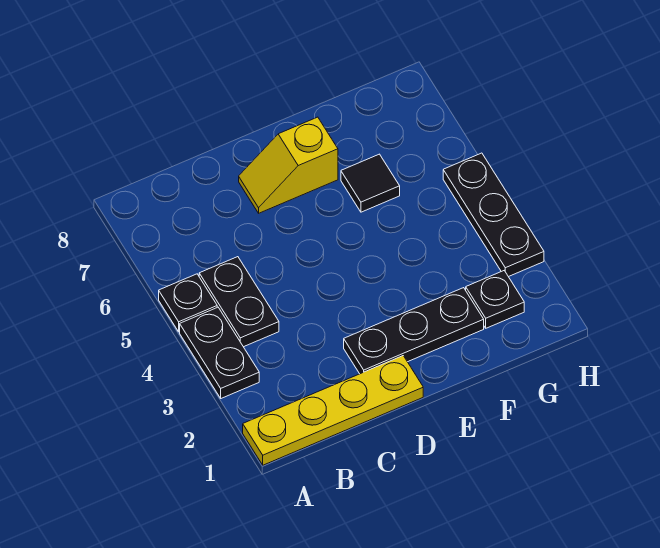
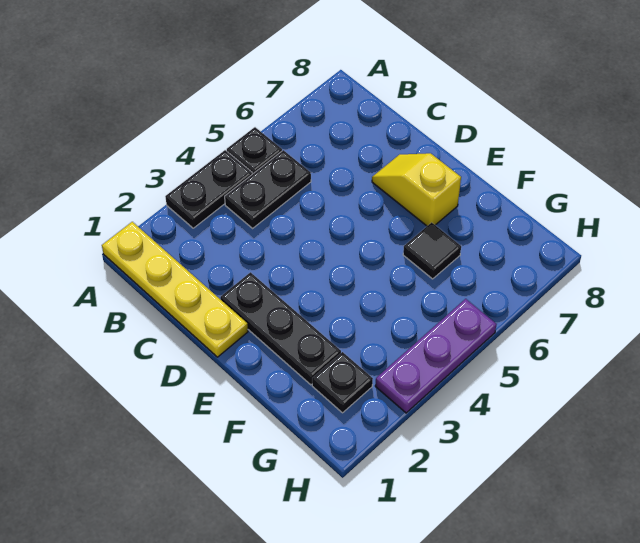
black plate H3:H5 level 1 -> purple plate H3:H5 level 1

